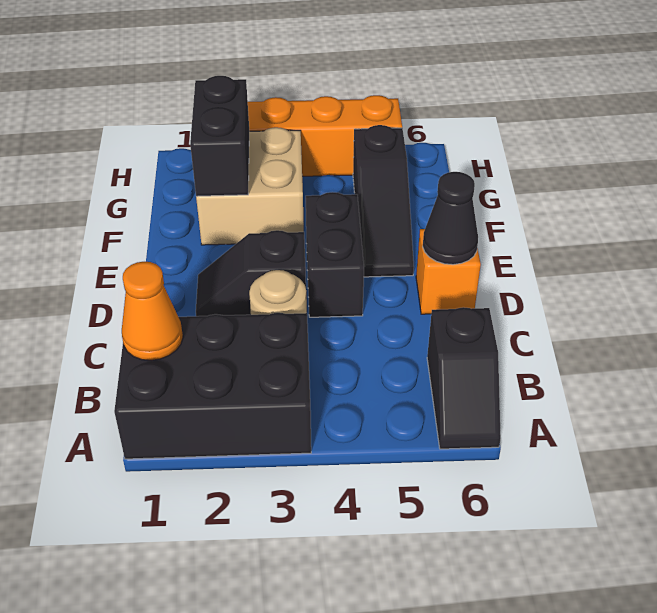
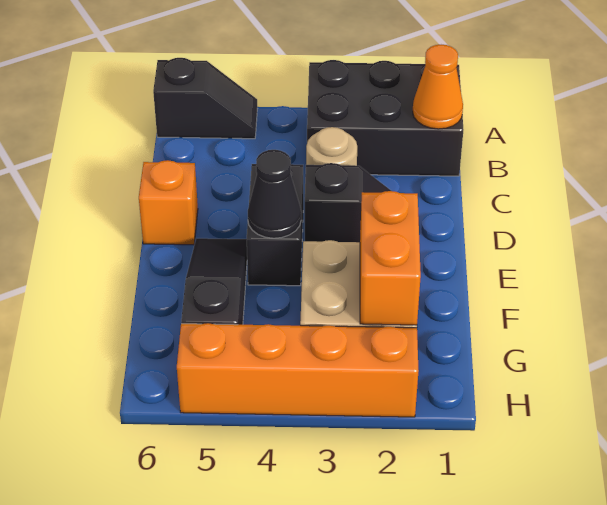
black slope A6:B6 level 1 top B -> black slope A5:A6 level 1 top 6
black cone D6 level 2 -> black cone E4 level 2
black brick F2:G2 level 2 -> orange brick F2:G2 level 2

